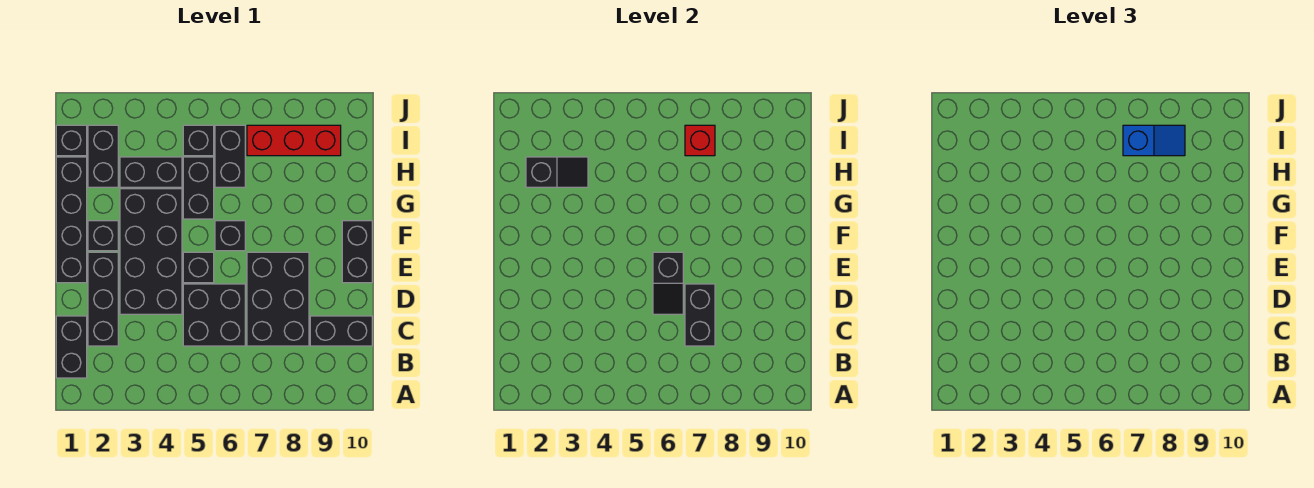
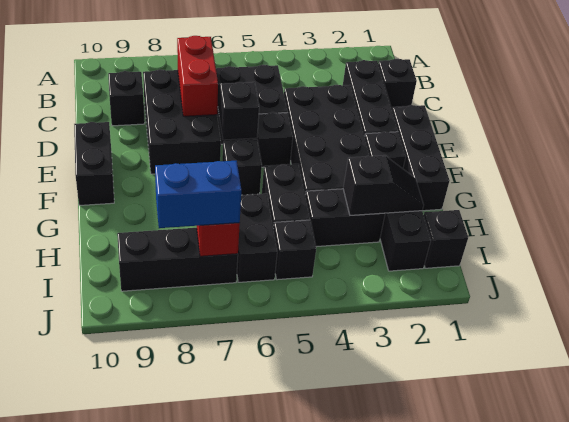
black brick B1:C1 level 1 -> black brick C1 level 1
black brick C7:D7 level 2 -> red brick C7:D7 level 2
black brick C9:C10 level 1 -> black brick C9 level 1
black brick E1:H1 level 1 -> black brick E1:G1 level 1
black slope H2:H3 level 2 top 2 -> black slope H2:H3 level 2 top 3
red brick I7:I9 level 1 -> black brick I7:I9 level 1
blue slope I7:I8 level 3 top 7 -> blue brick I7:I8 level 3

